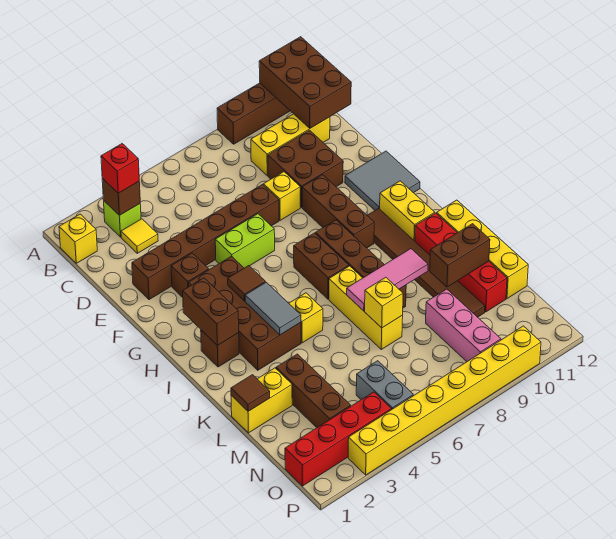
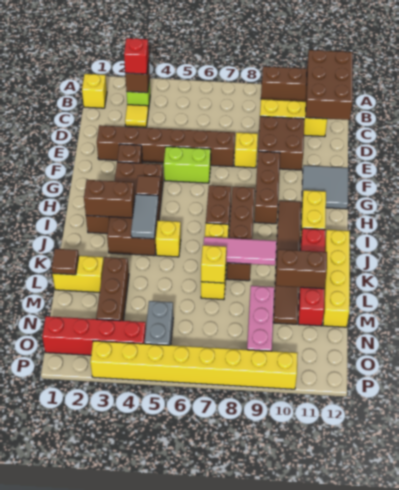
brown brick H2:I2 level 2 -> brown brick I2:I3 level 2

